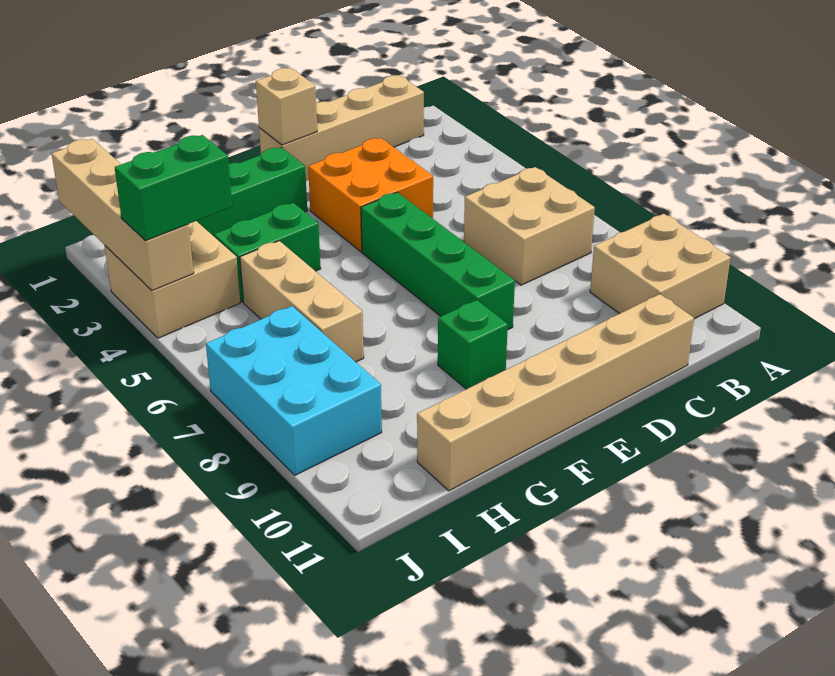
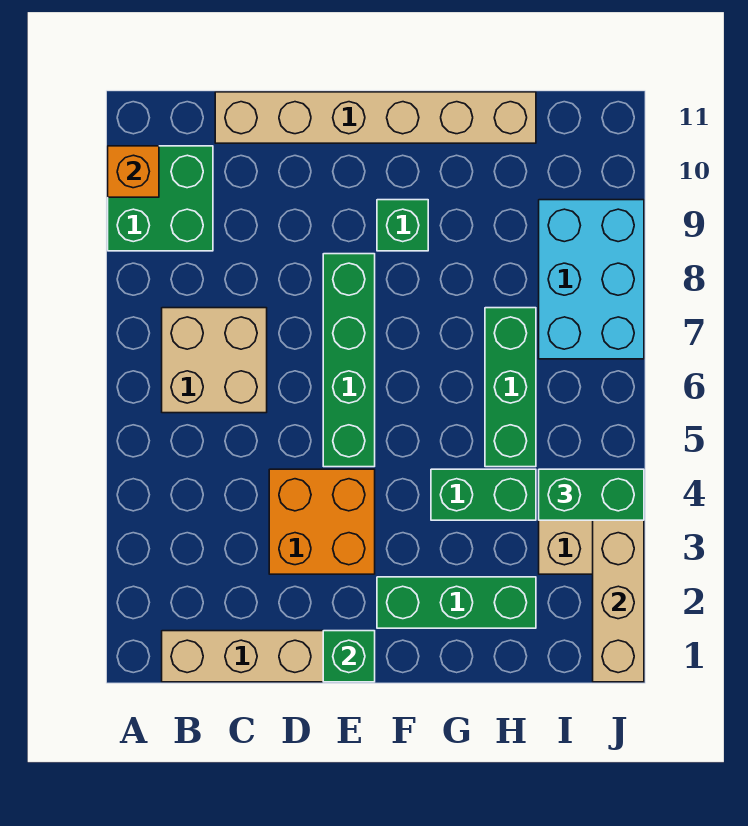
tan brick A9:B10 level 1 -> green brick A9:B10 level 1
none -> orange brick A10 level 2
tan brick E1 level 2 -> green brick E1 level 2
tan brick H5:H7 level 1 -> green brick H5:H7 level 1

